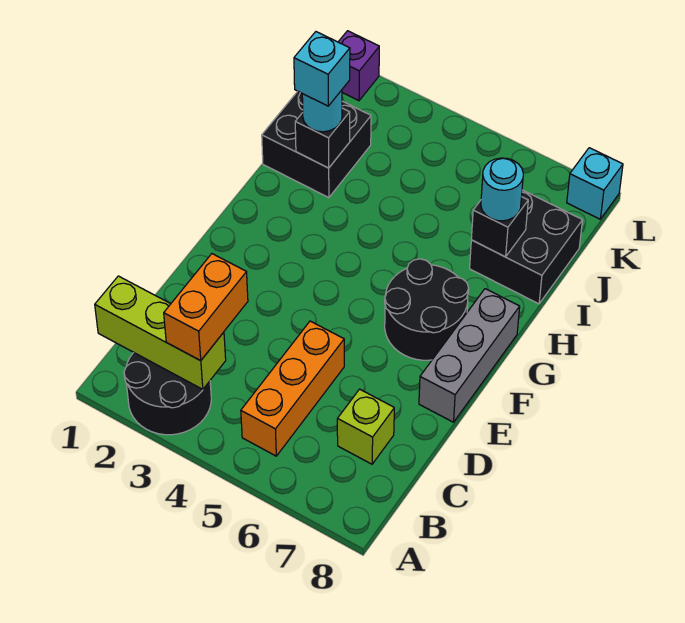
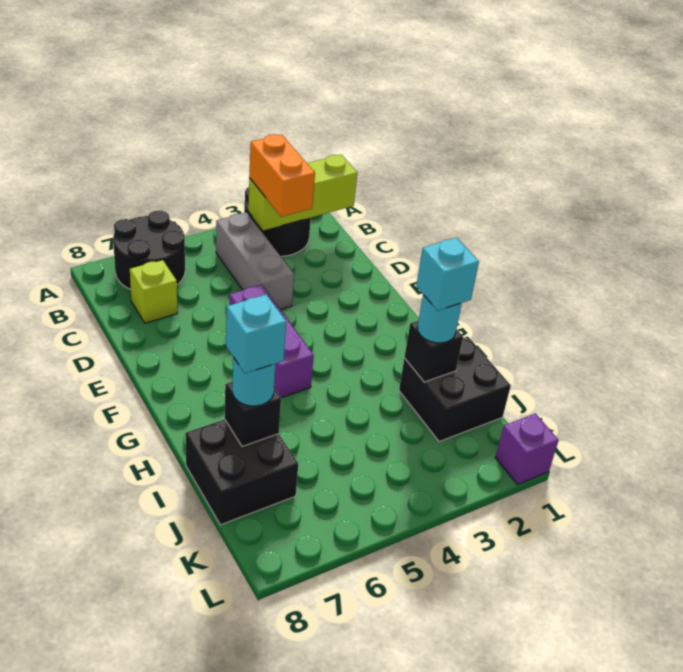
orange brick B5:D5 level 1 -> none
none -> purple brick E5:G5 level 1
grey brick E8:G8 level 1 -> grey brick B4:D4 level 1
black round brick F6:G7 level 1 -> black round brick A6:B7 level 1
cyan brick L8 level 1 -> cyan brick I7 level 4

